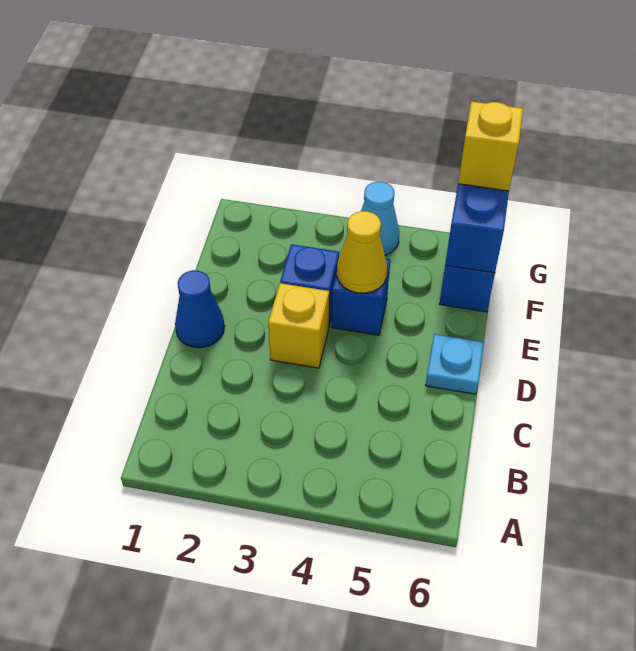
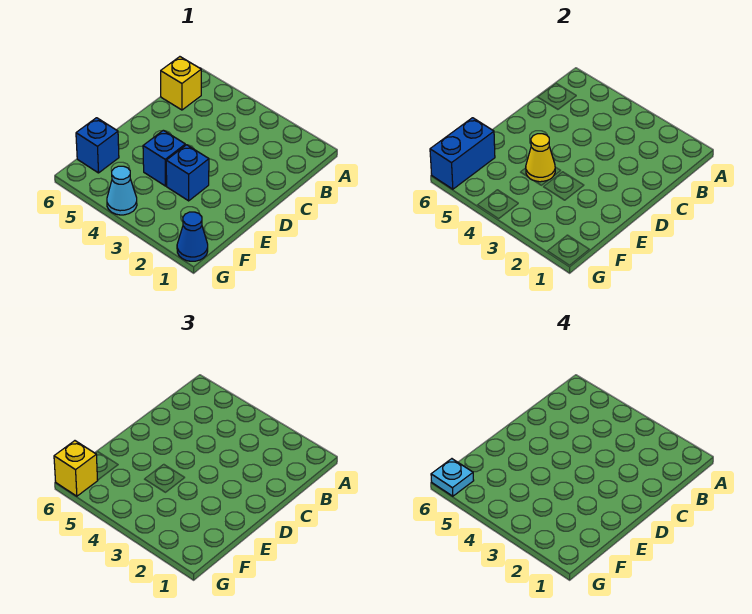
blue cone D1 level 1 -> blue cone G1 level 1
yellow brick D3 level 1 -> yellow brick B6 level 1
cyan plate D6 level 1 -> cyan plate G6 level 4

